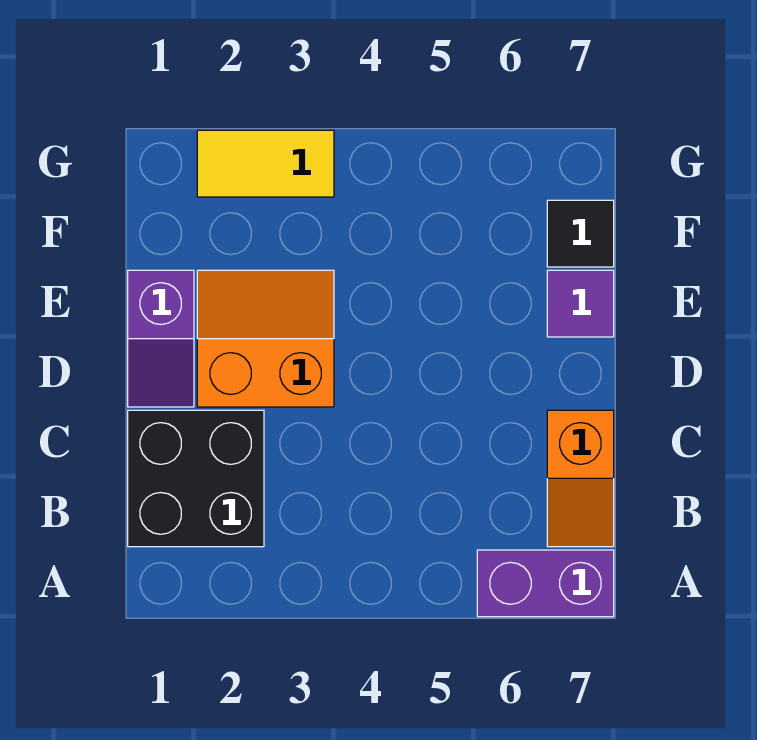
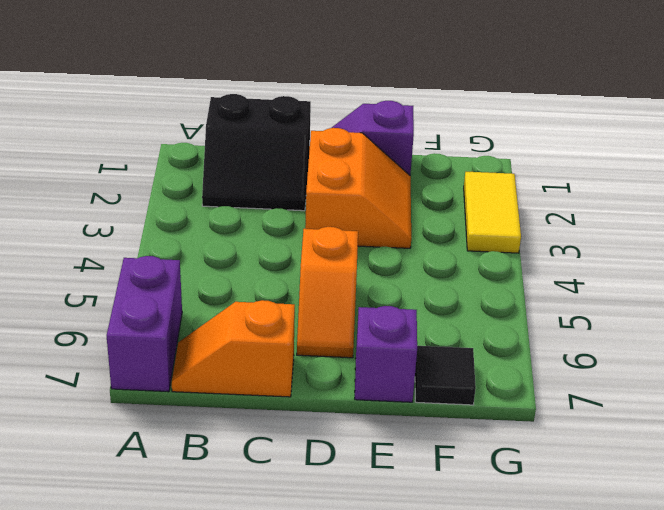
black brick B1:C2 level 1 -> black slope B1:C2 level 1 top 1
none -> orange slope D5:D6 level 1 top 5
purple tile E7 level 1 -> purple brick E7 level 1

